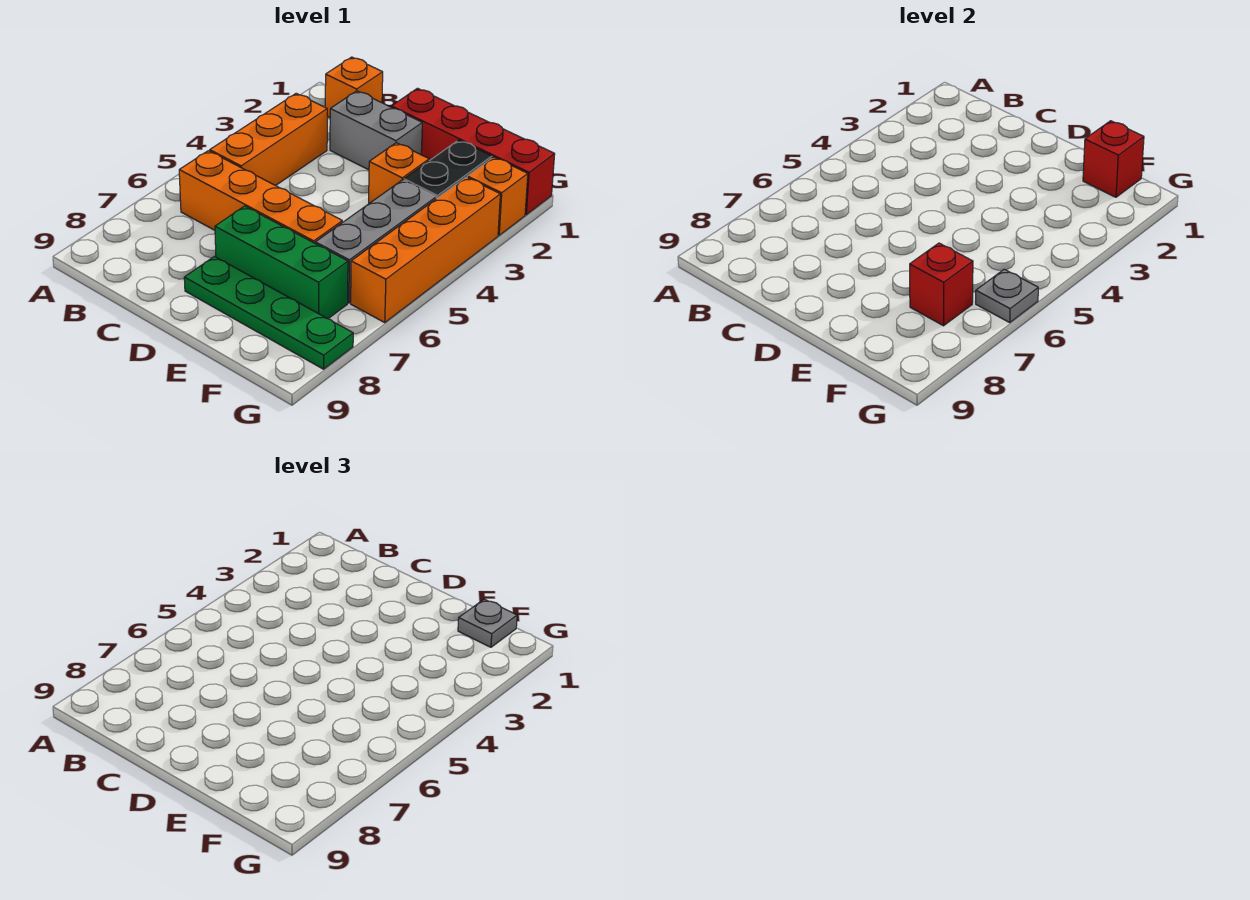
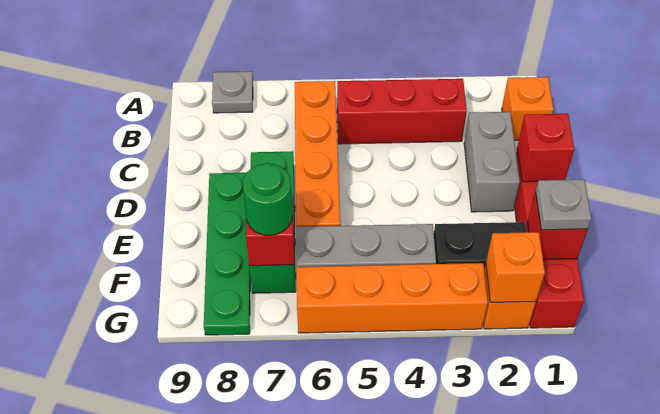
orange brick B3:B5 level 1 -> red brick B3:B5 level 1
none -> red brick D1 level 2
orange brick E3 level 1 -> orange brick G2 level 2
none -> green round brick F7 level 3
grey plate G6 level 2 -> grey plate A8 level 1

